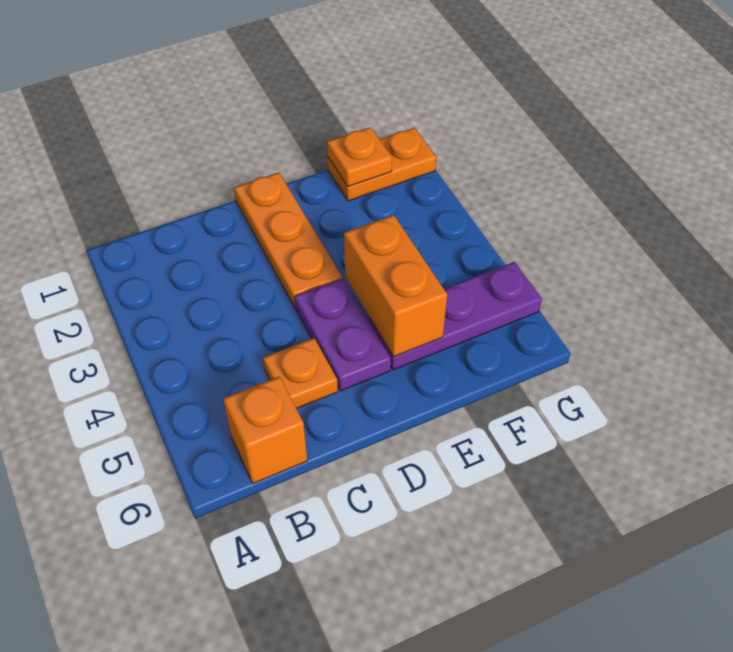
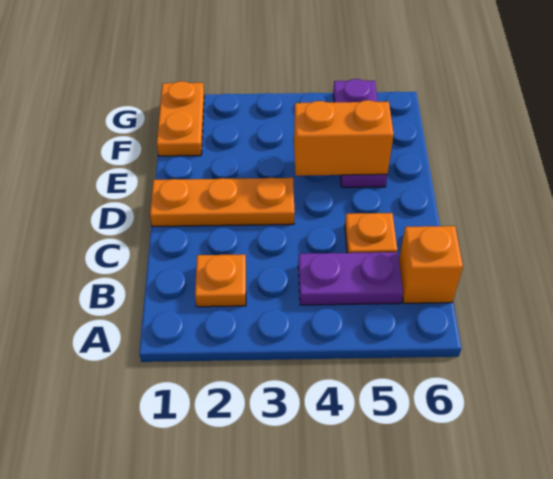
purple plate D4:D5 level 1 -> purple plate B4:B5 level 1
orange plate F1 level 2 -> orange plate B2 level 1

